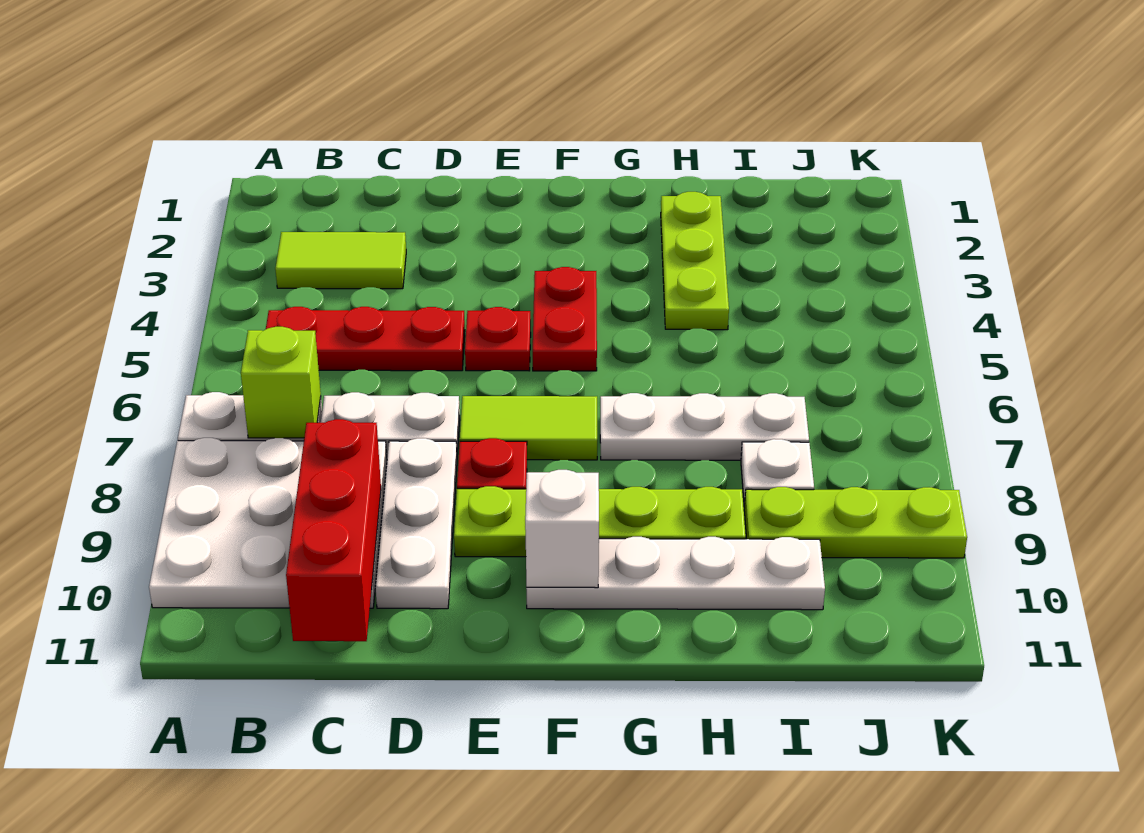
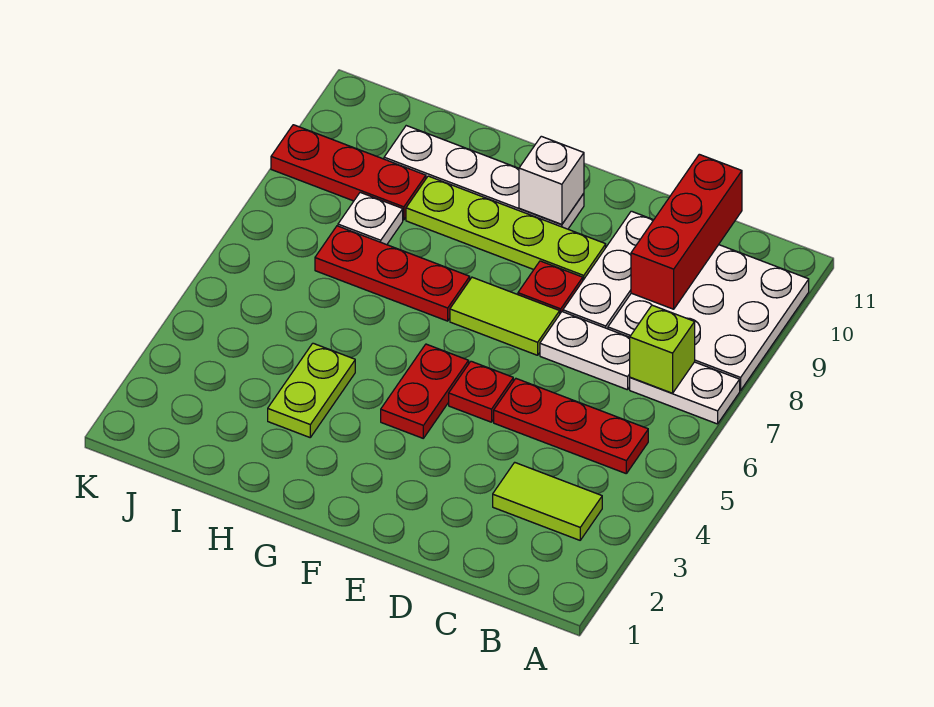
white plate G7:I7 level 1 -> red plate G7:I7 level 1
lime plate H2:H4 level 1 -> lime plate H3:H4 level 1
lime plate I9:K9 level 1 -> red plate I9:K9 level 1

